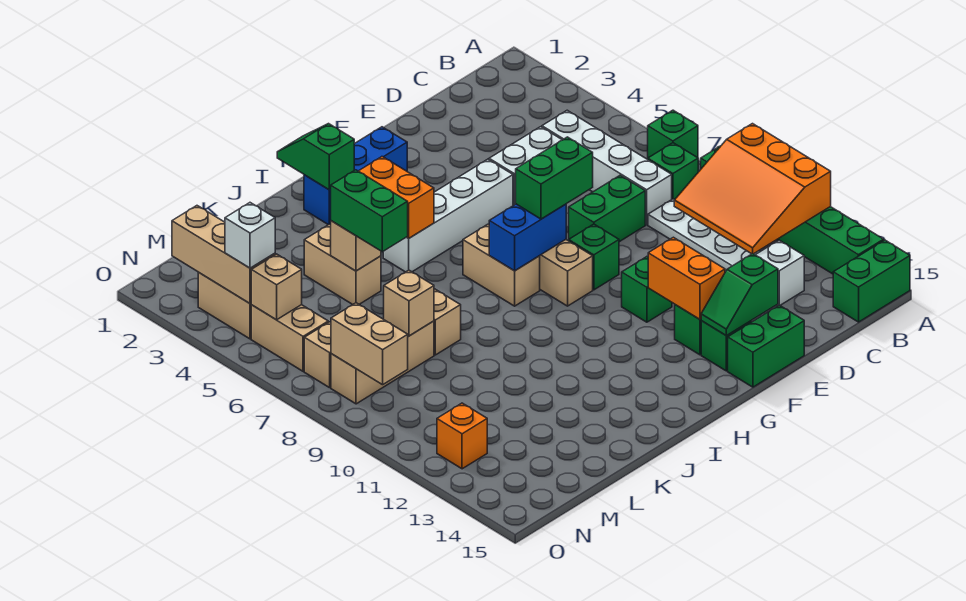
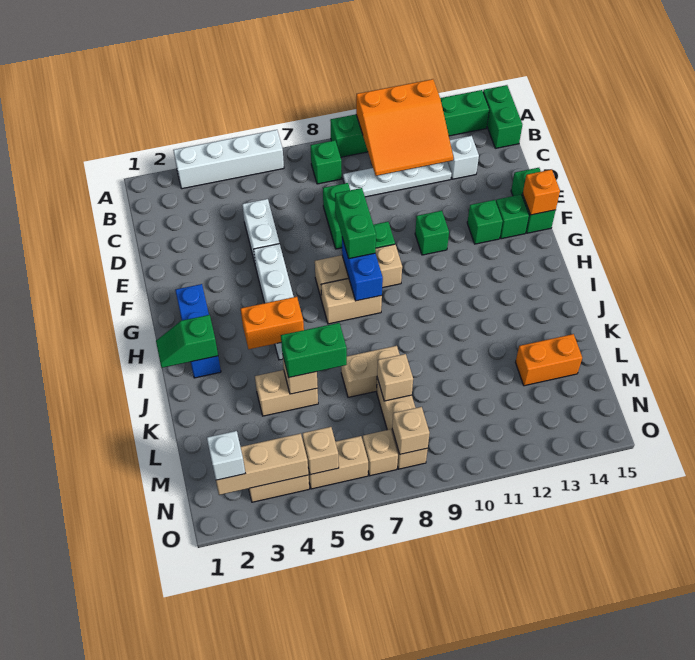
green brick A7 level 1 -> none
white brick C5:C8 level 1 -> white brick A3:A6 level 1
green slope E14:F14 level 2 top E -> none
orange brick F12:F13 level 2 -> orange brick L13:L14 level 1
white brick N4 level 3 -> white brick N2 level 3
tan brick N8:N9 level 2 -> tan brick N8 level 2
orange brick N12 level 1 -> orange brick F15 level 2

